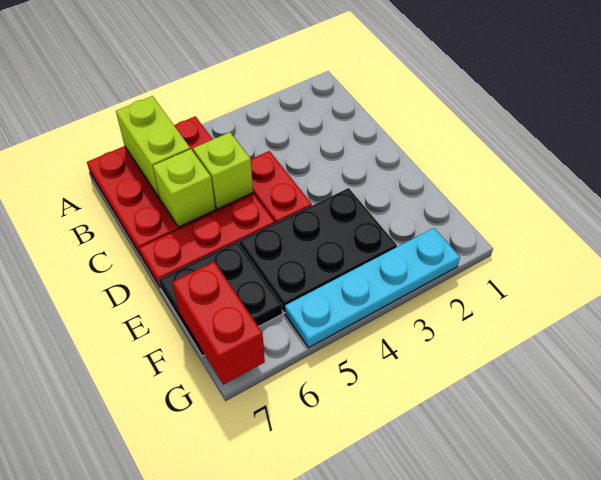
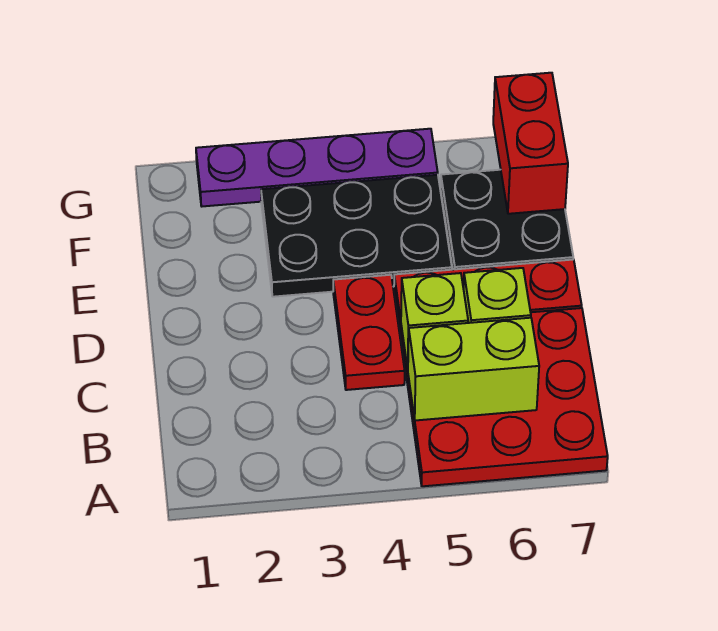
lime brick A6:B6 level 2 -> lime brick B5:B6 level 2
cyan plate G2:G5 level 1 -> purple plate G2:G5 level 1

